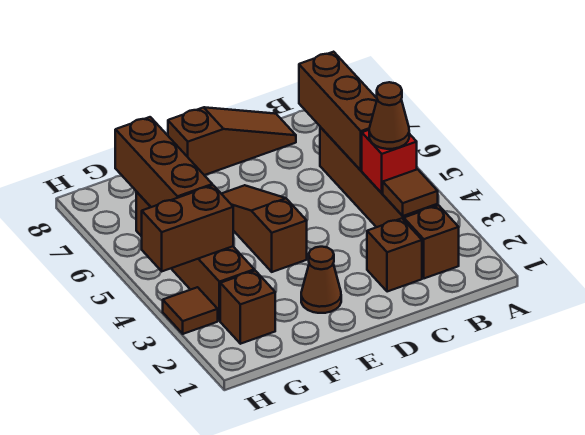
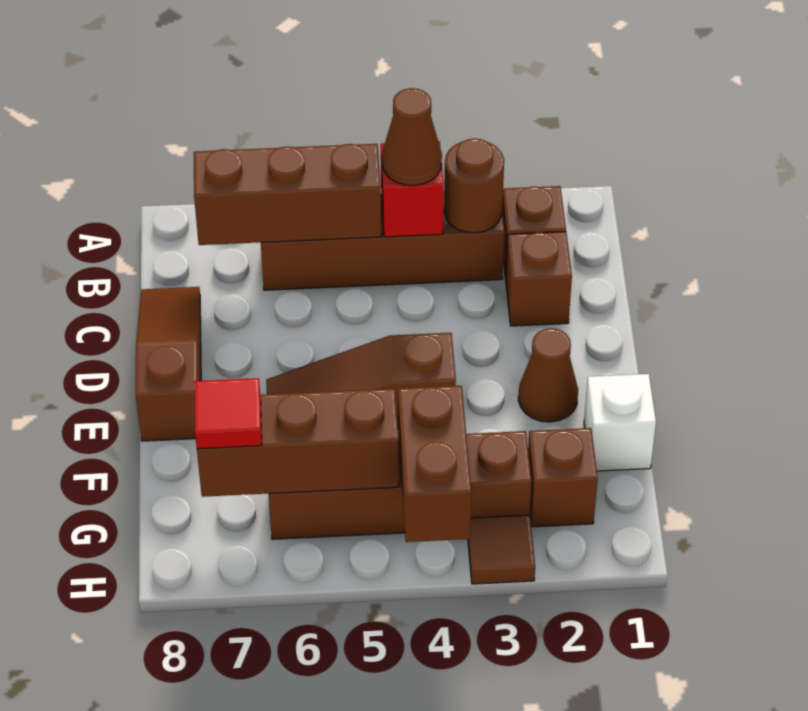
brown tile B3 level 2 -> brown round brick B3 level 2
none -> white brick F1 level 1
none -> red tile G7 level 3

